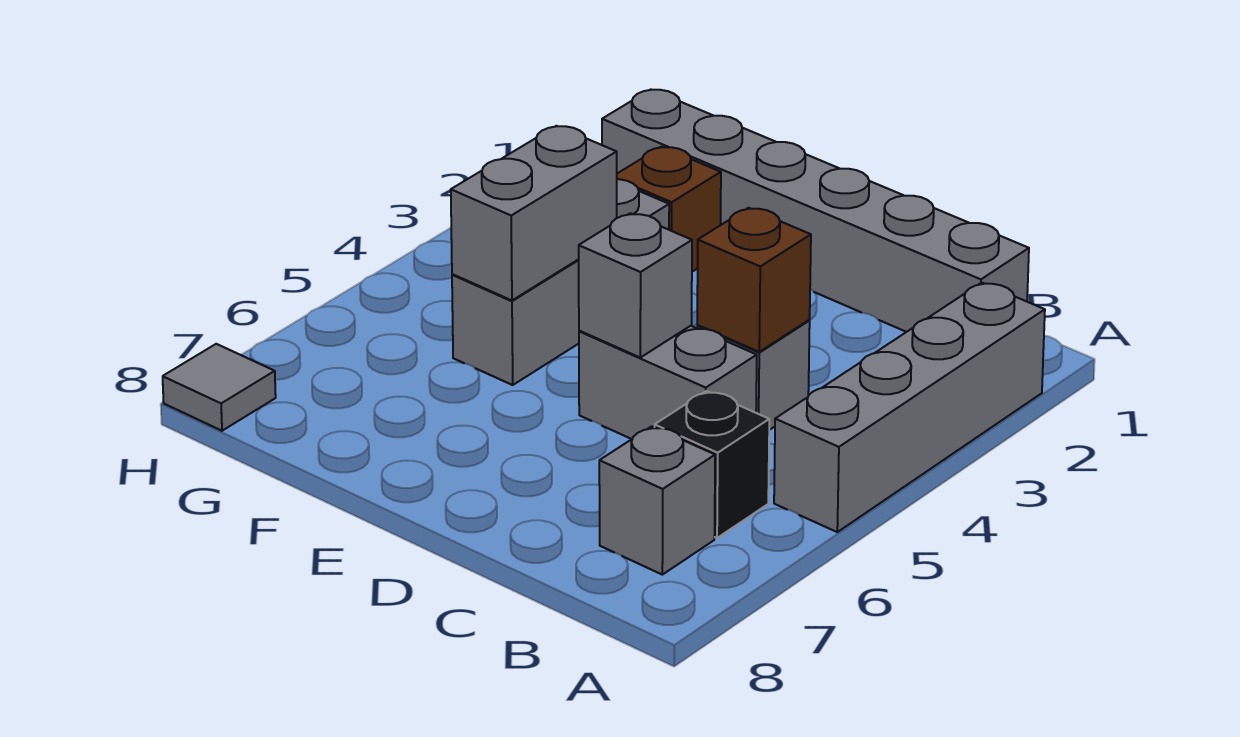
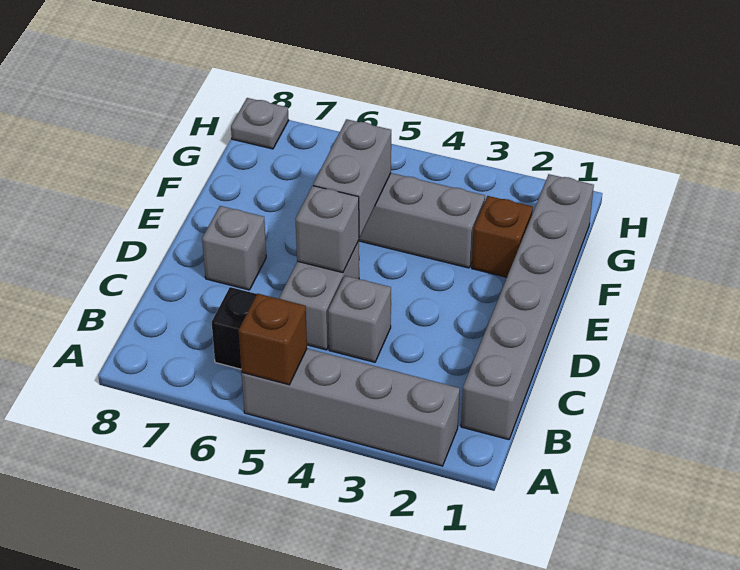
grey brick B7 level 1 -> grey brick D7 level 1
brown brick C4 level 2 -> brown brick A5 level 2
grey brick F4:F5 level 2 -> grey brick E5:F5 level 2
grey tile H8 level 1 -> grey plate H8 level 1

